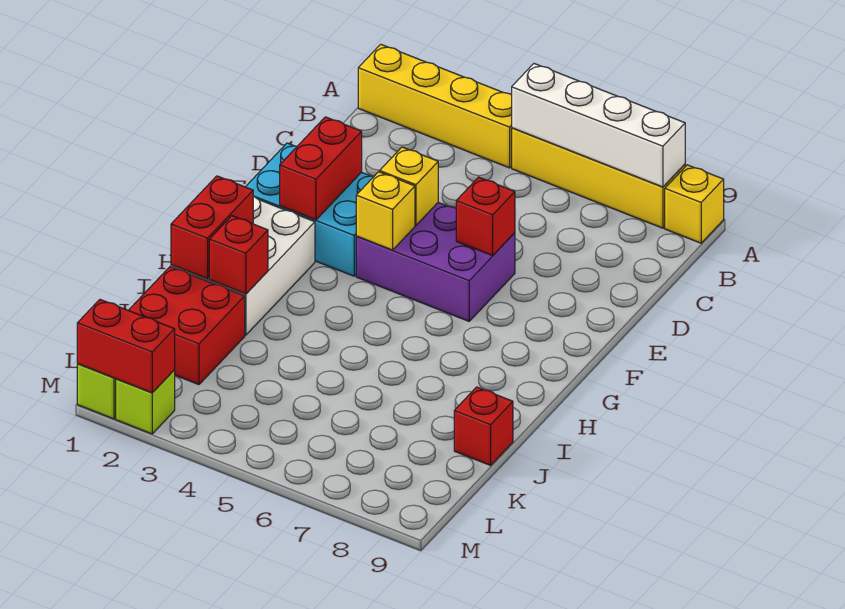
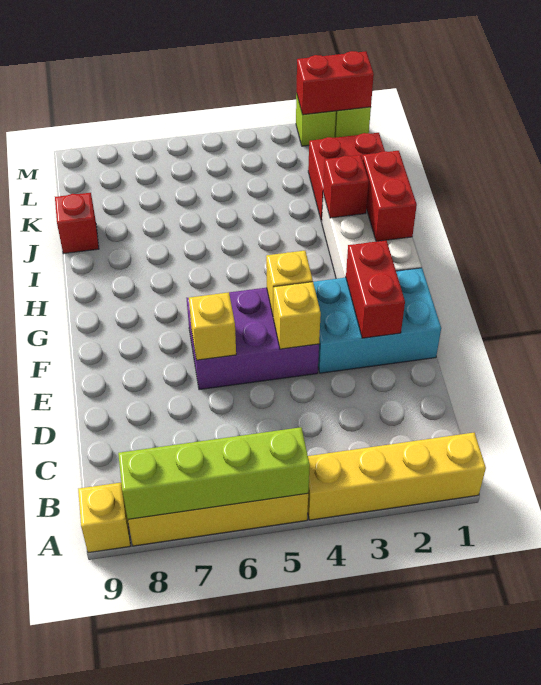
white brick A5:A8 level 2 -> lime brick A5:A8 level 2
red brick E6 level 2 -> yellow brick E6 level 2

